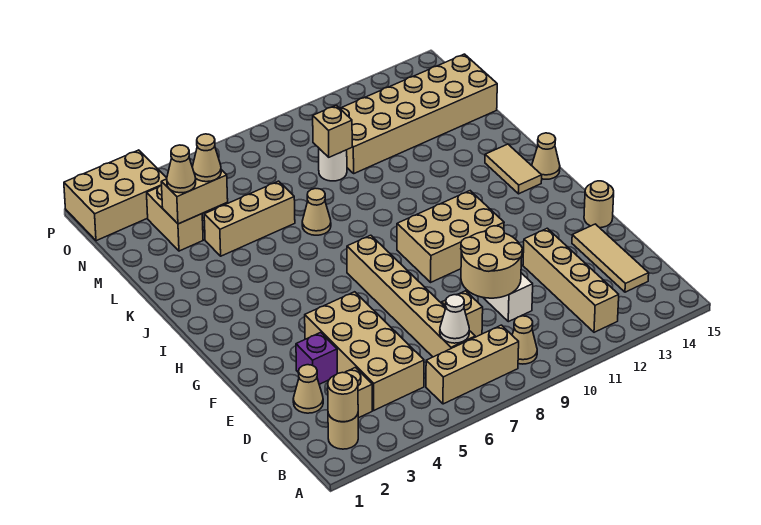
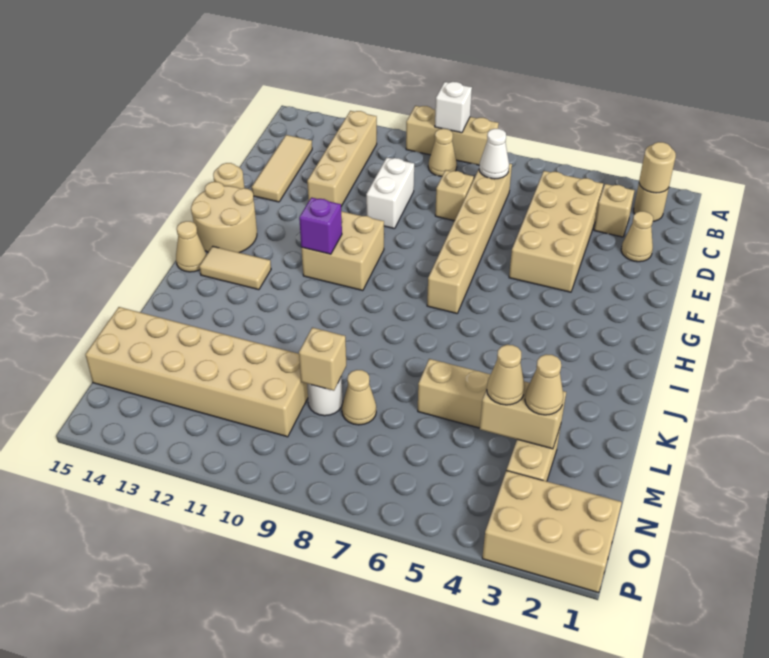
none -> white brick A9 level 2
tan brick B6:B8 level 1 -> tan brick A8:A10 level 1
tan round brick D9:E10 level 2 -> tan round brick G14:H15 level 1
purple brick E3 level 1 -> purple brick H11 level 2
tan brick G9:H11 level 1 -> tan brick G10:H11 level 1
tan tile I14:J14 level 1 -> tan tile I13:I14 level 1
tan cone K7 level 1 -> tan cone M8 level 1

